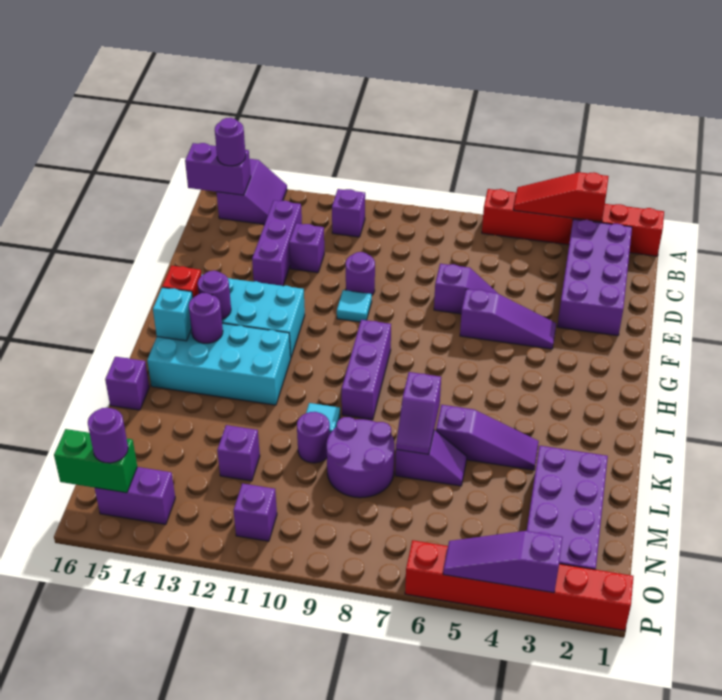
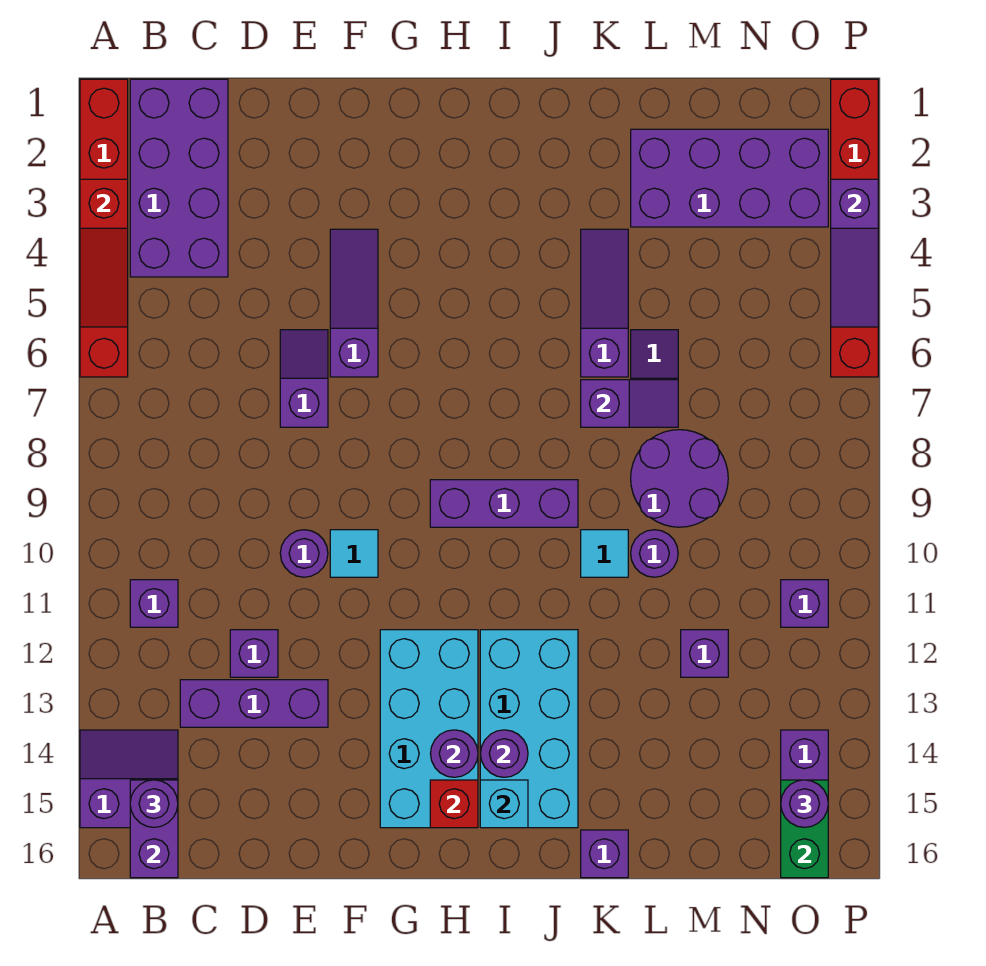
purple brick B2:E3 level 1 -> purple brick B1:C4 level 1

